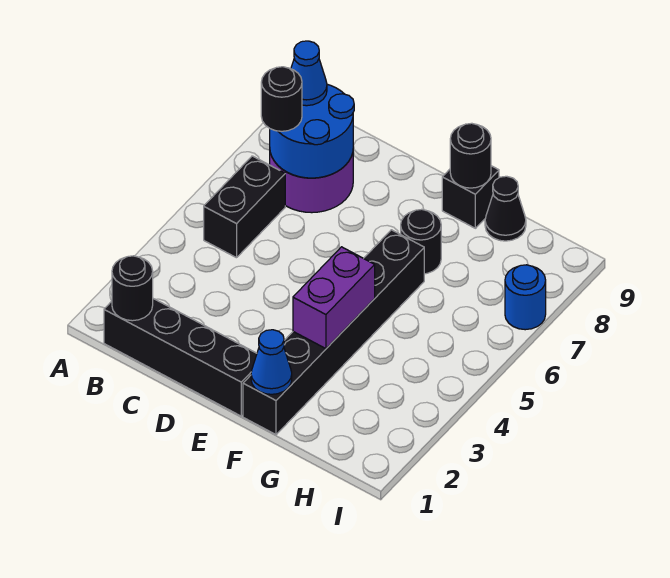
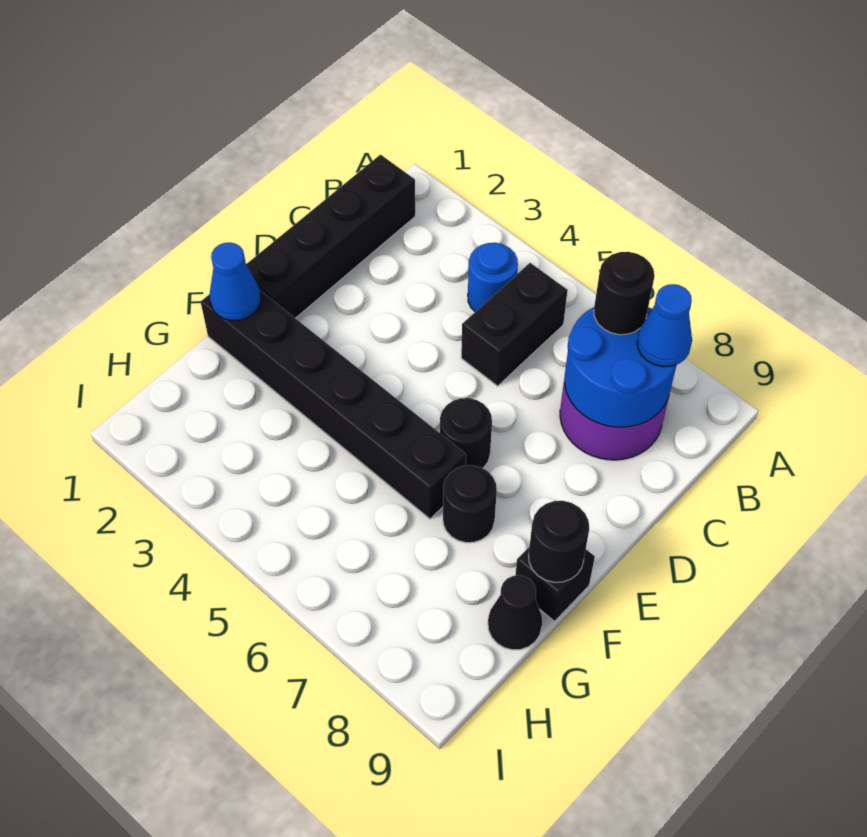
black round brick B1 level 2 -> black round brick E6 level 1
black brick B5:B6 level 1 -> black brick B5:C5 level 1
purple brick F3:F4 level 2 -> none
blue round brick I7 level 1 -> blue round brick B4 level 1

